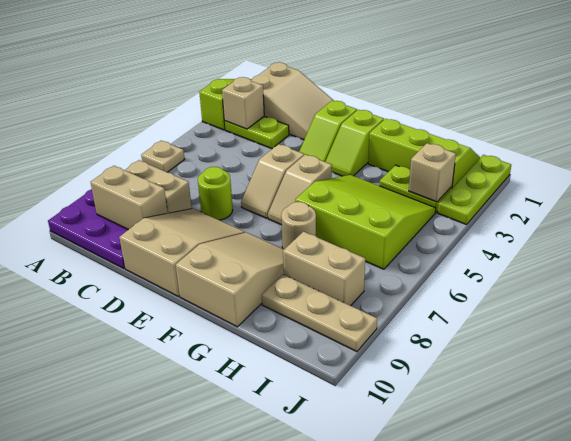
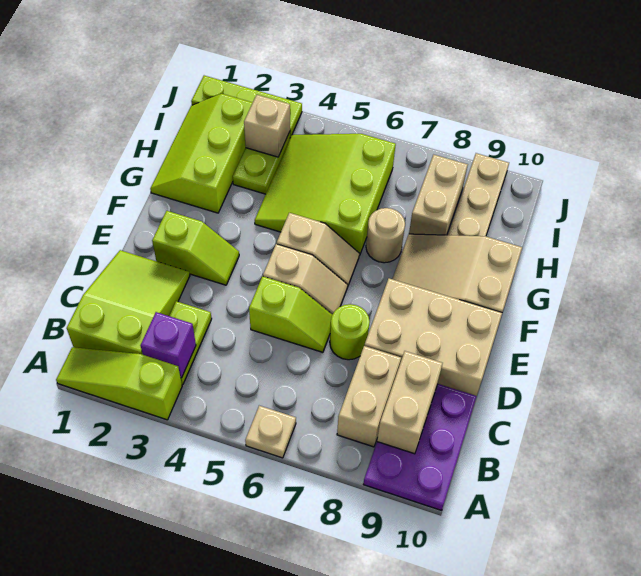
tan slope B1:D2 level 1 top B -> lime slope B1:D2 level 1 top B
tan brick B3 level 2 -> purple brick B3 level 2
tan slope D8:E10 level 1 top 10 -> tan brick D8:E10 level 1
lime slope F2:F3 level 1 top 2 -> lime slope D5:D6 level 1 top 5

